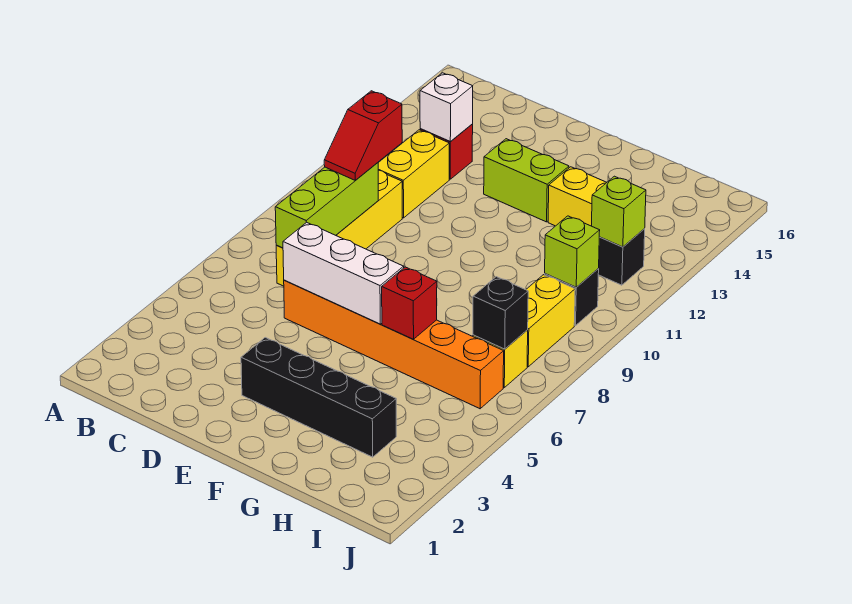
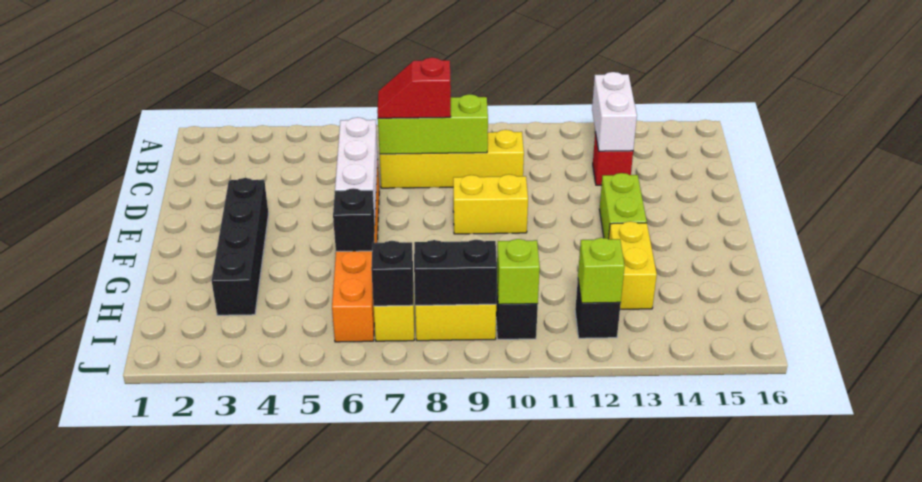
red slope C9:C10 level 3 top 10 -> red slope C7:C8 level 3 top 8
yellow brick C11:C12 level 1 -> yellow brick E9:E10 level 1
white brick C13 level 2 -> white brick B13:C13 level 2
red brick G6 level 2 -> black brick G6 level 2
none -> black brick I8:I9 level 2

